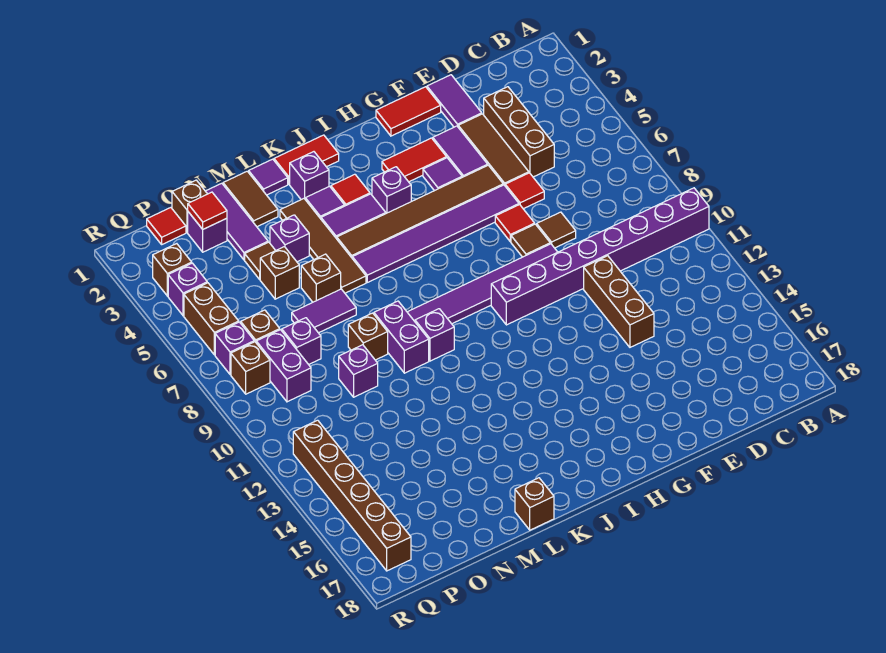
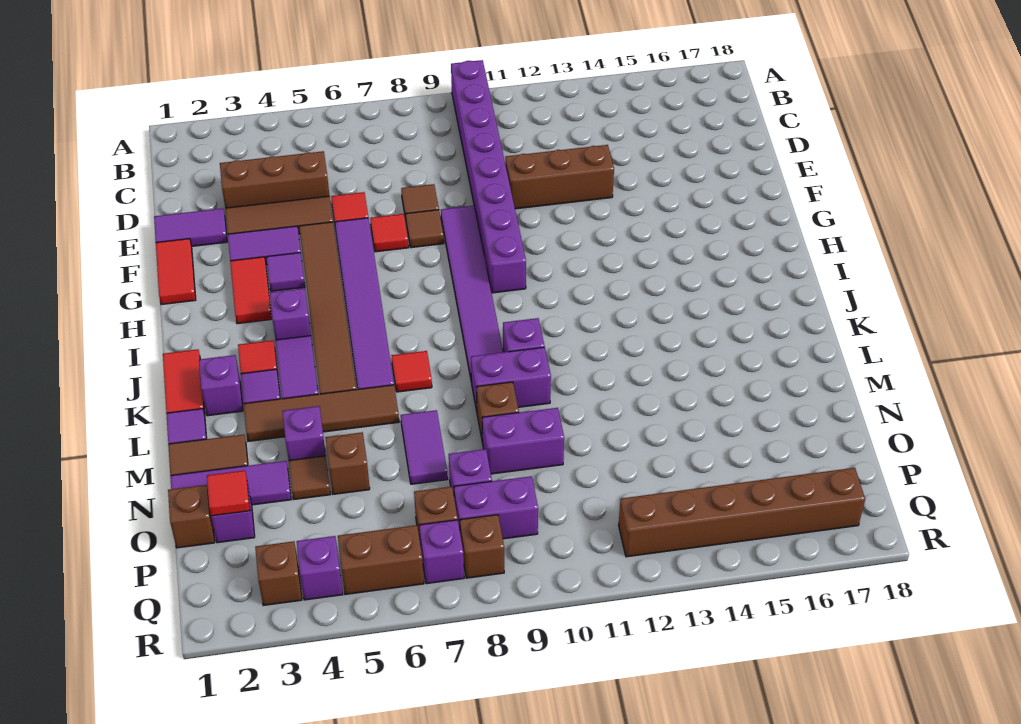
brown brick L18 level 1 -> none
brown brick M6 level 1 -> none
purple brick N10 level 1 -> purple brick N9:N10 level 1
red tile P1 level 1 -> red tile K7 level 1

